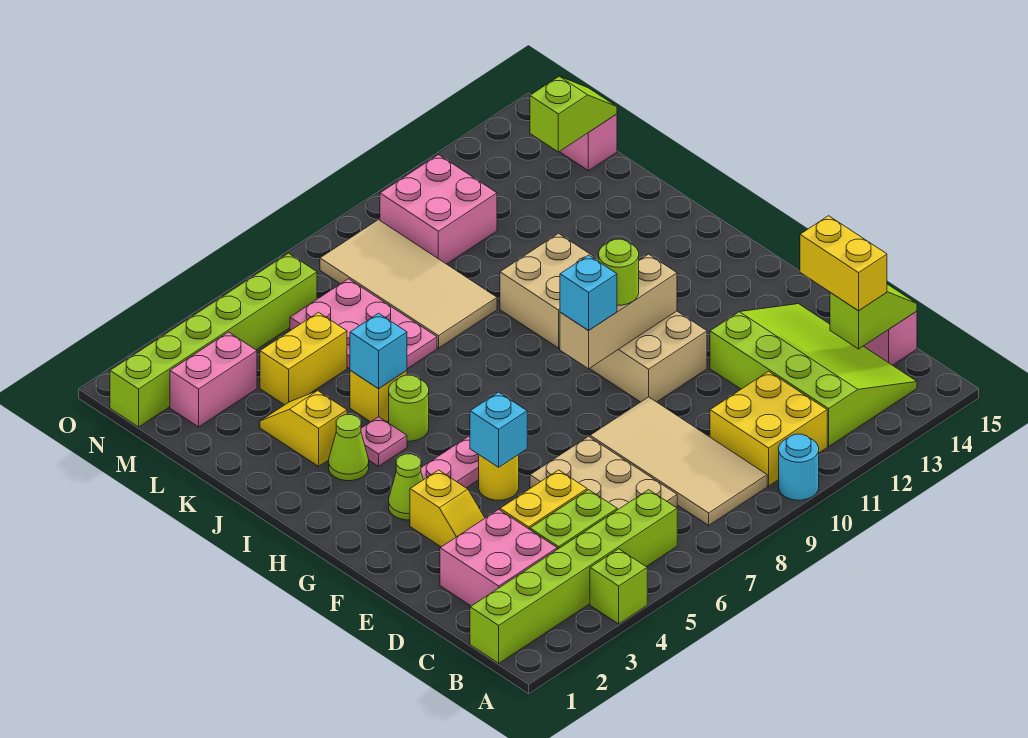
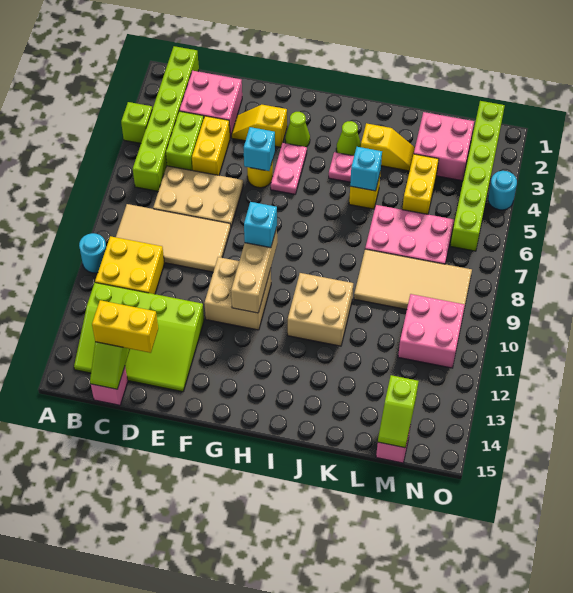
lime round brick G10 level 3 -> none
lime round brick I5 level 1 -> none
pink brick M2:M3 level 1 -> pink brick L2:M3 level 1
none -> cyan round brick O4 level 1

